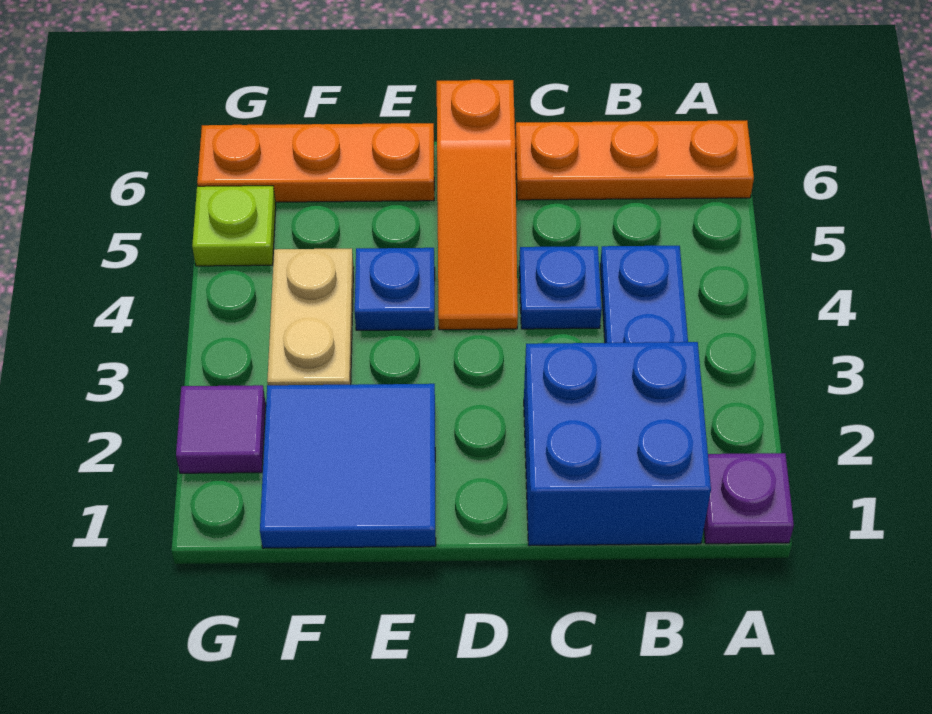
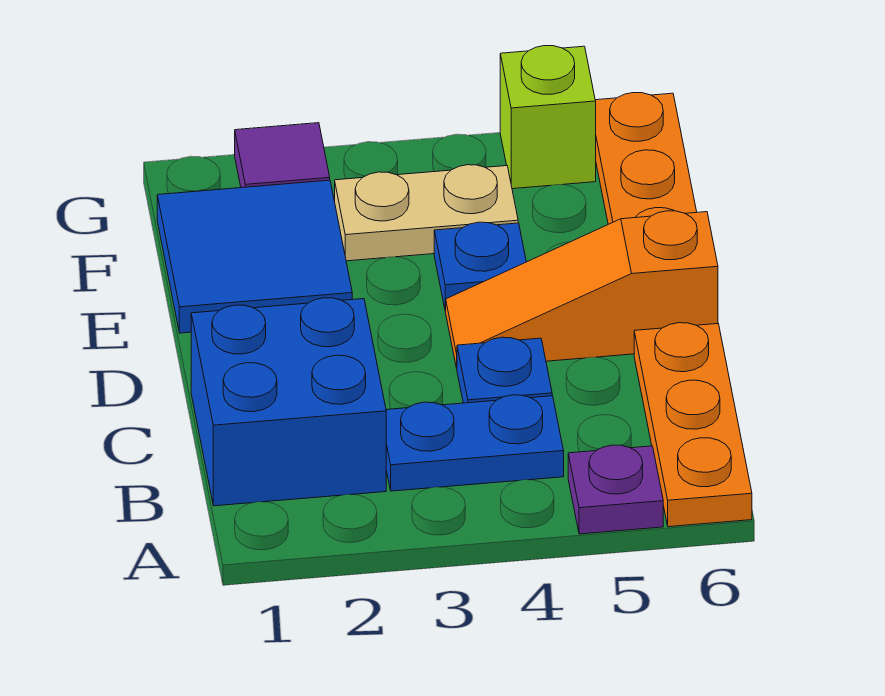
purple plate A1 level 1 -> purple plate A5 level 1
lime plate G5 level 1 -> lime brick G5 level 1

